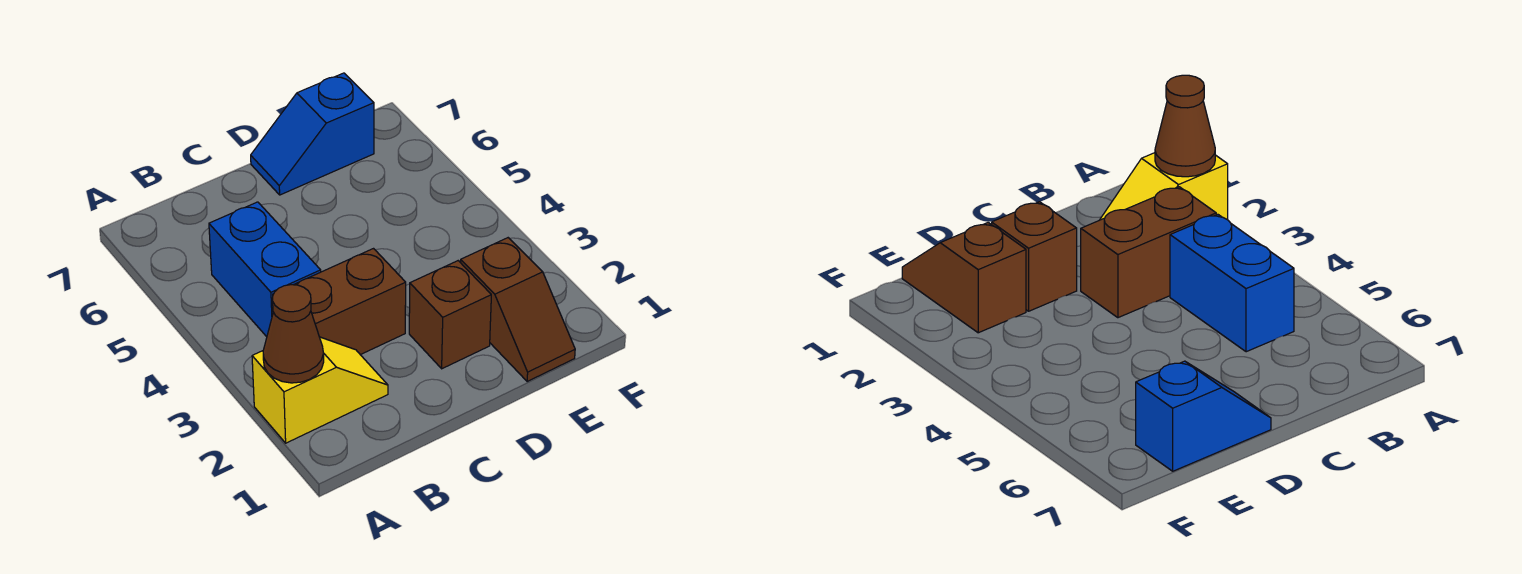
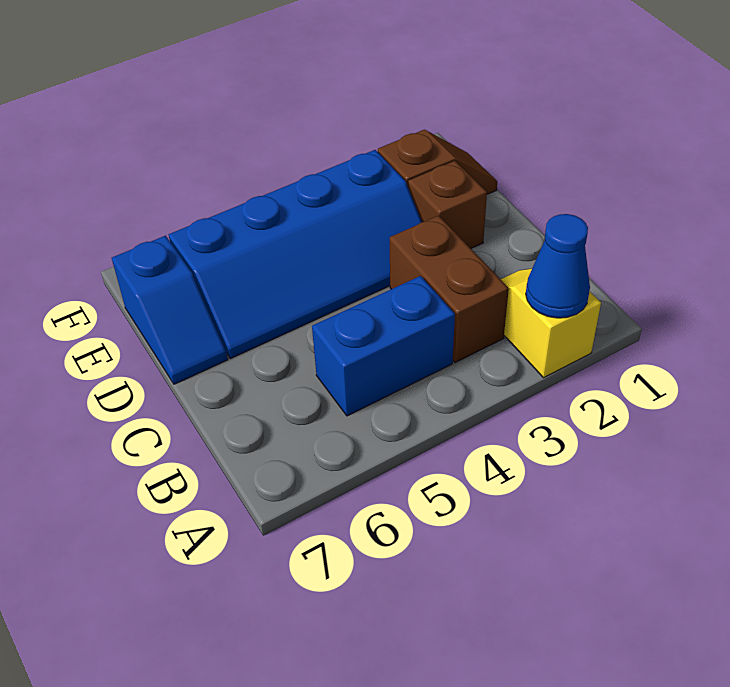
brown cone A2 level 2 -> blue cone A2 level 2
none -> blue slope D3:E6 level 1 top E

